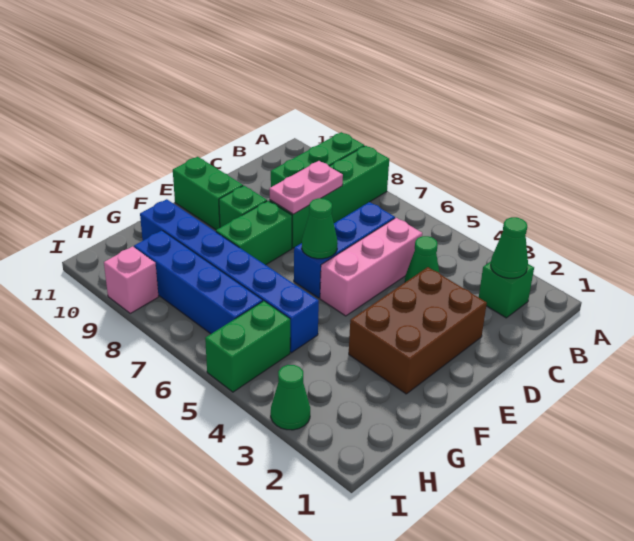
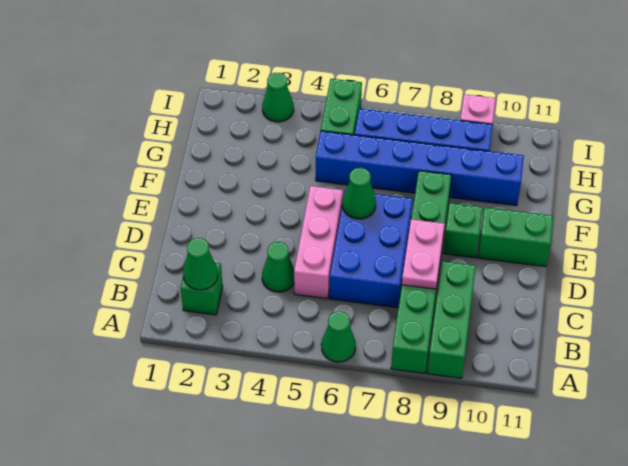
none -> green cone A6 level 1
blue brick C6:E6 level 1 -> blue brick C6:E7 level 1
brown brick D2:F3 level 1 -> none

